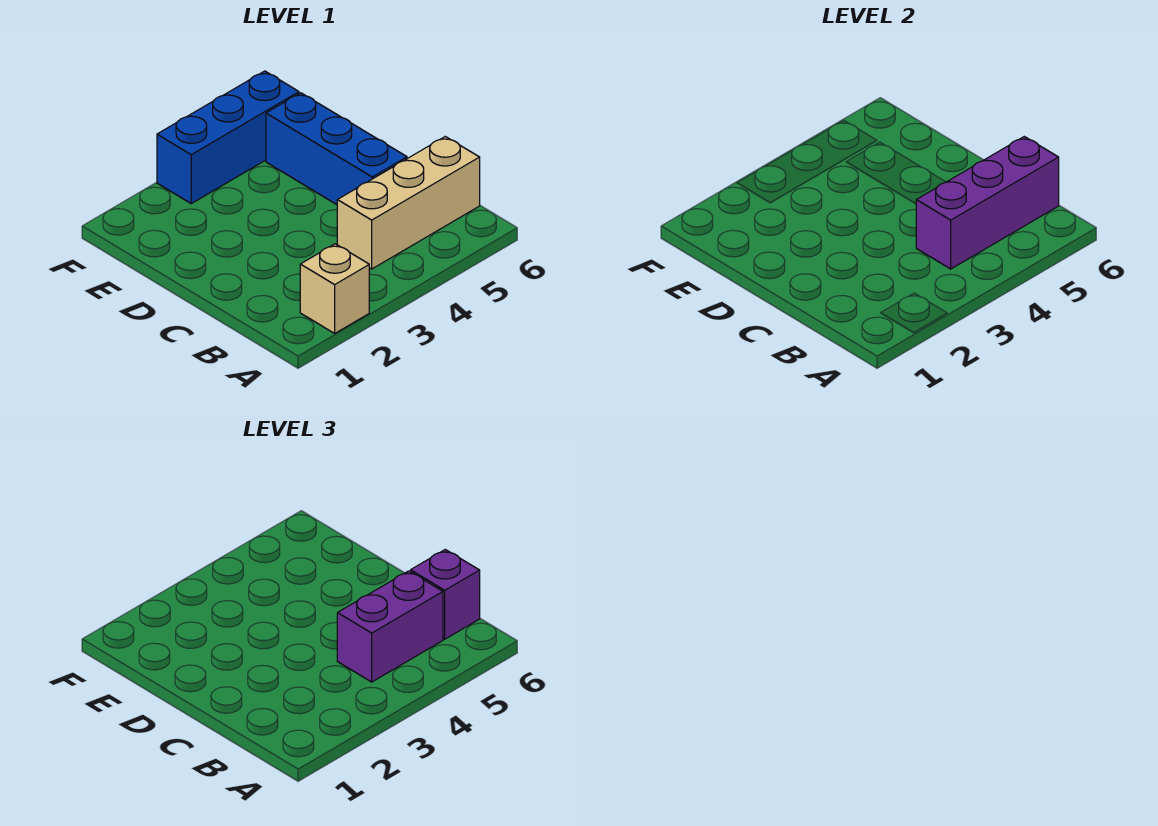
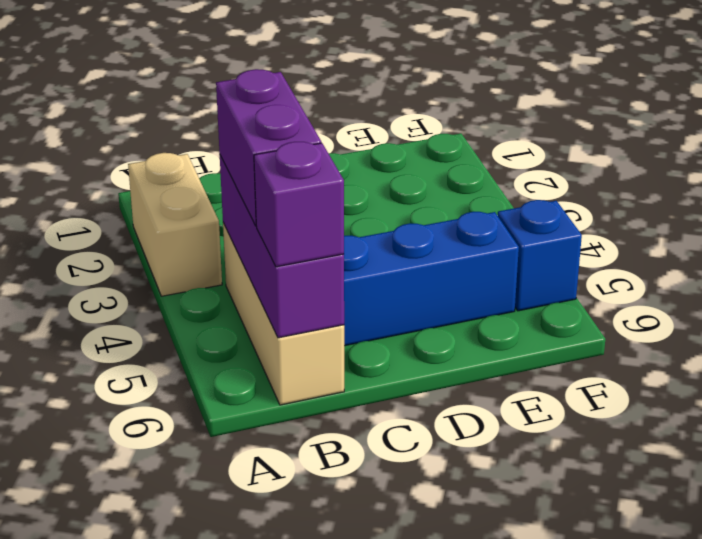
tan brick A2 level 1 -> tan brick A2:A3 level 1
blue brick F3:F5 level 1 -> blue brick F5 level 1

